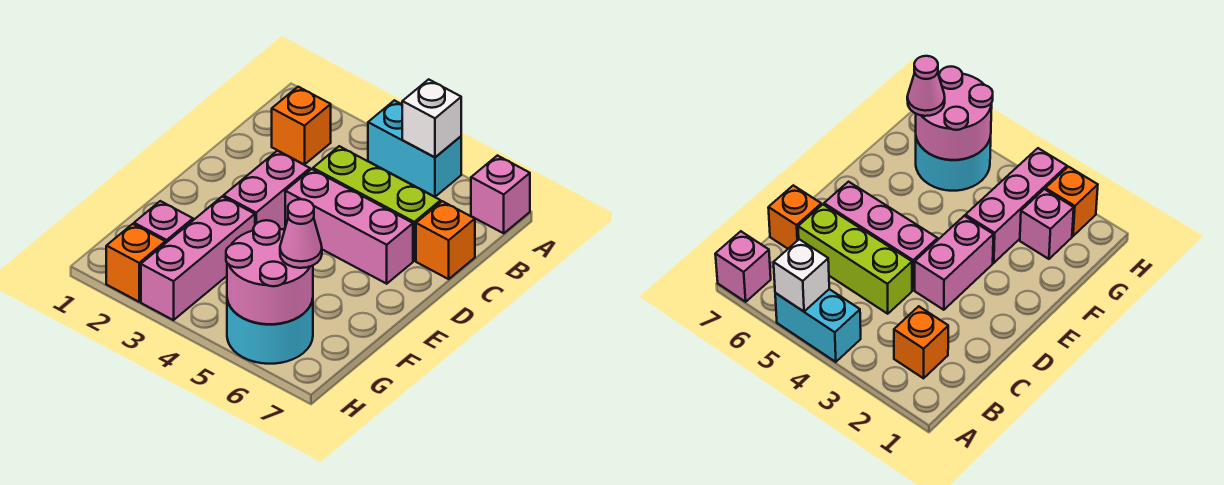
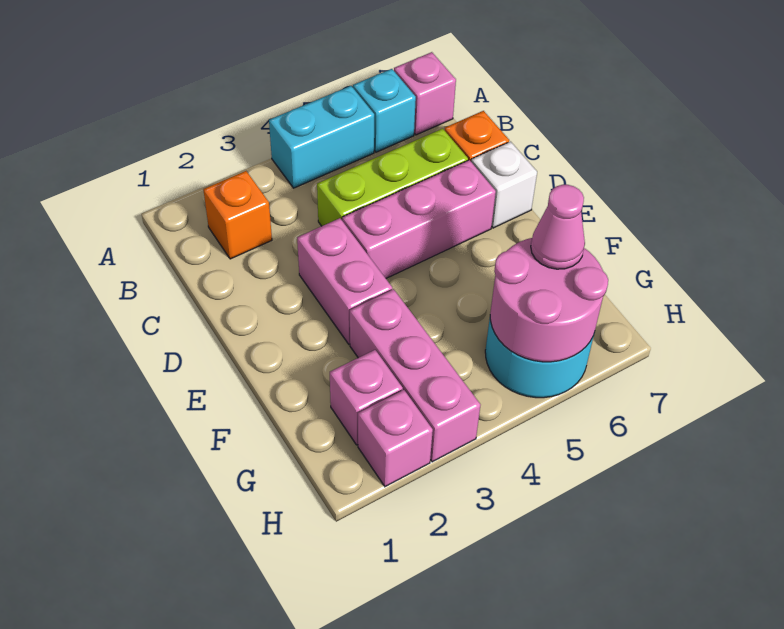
white brick A5 level 2 -> white brick D7 level 1
none -> cyan brick A6 level 1
orange brick H2 level 1 -> pink brick H2 level 1

